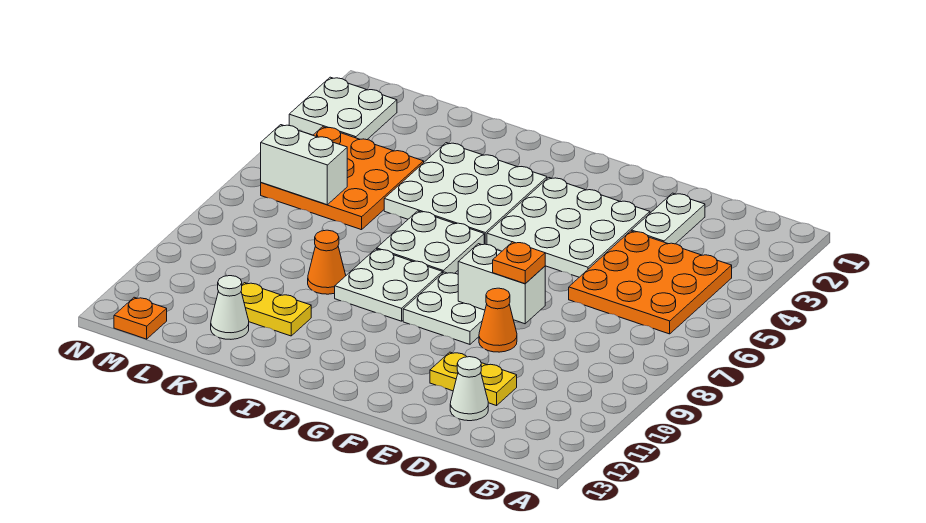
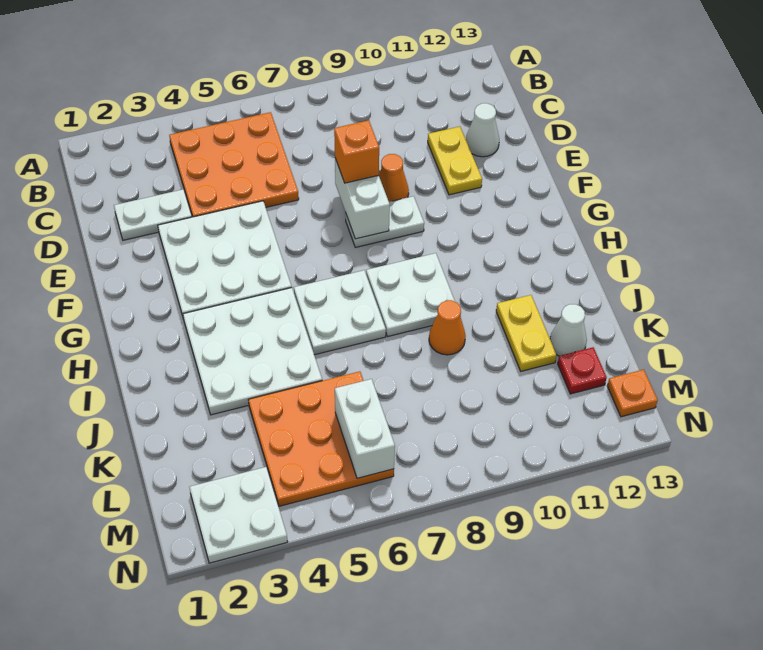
orange plate E8 level 3 -> orange brick E8 level 3
white plate F8:G9 level 1 -> white plate F8:F9 level 1
none -> red plate L12 level 1

